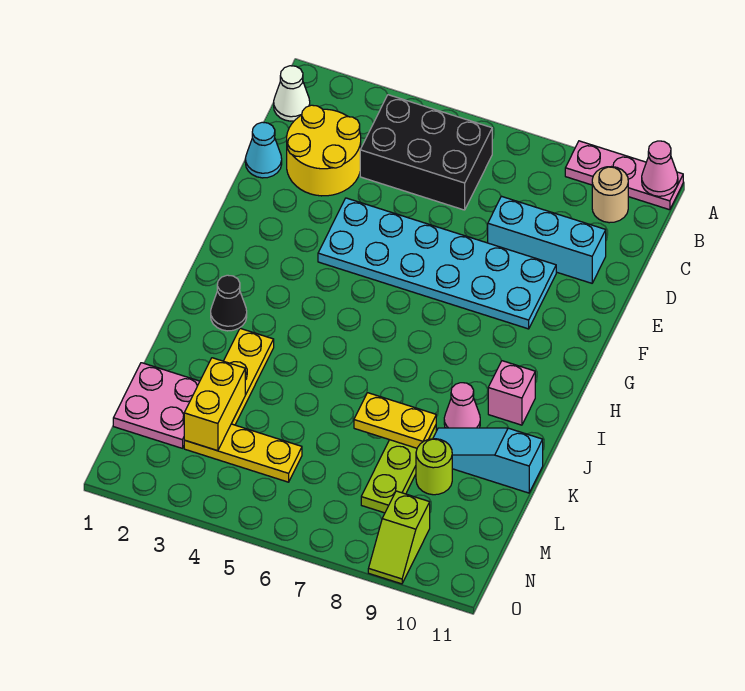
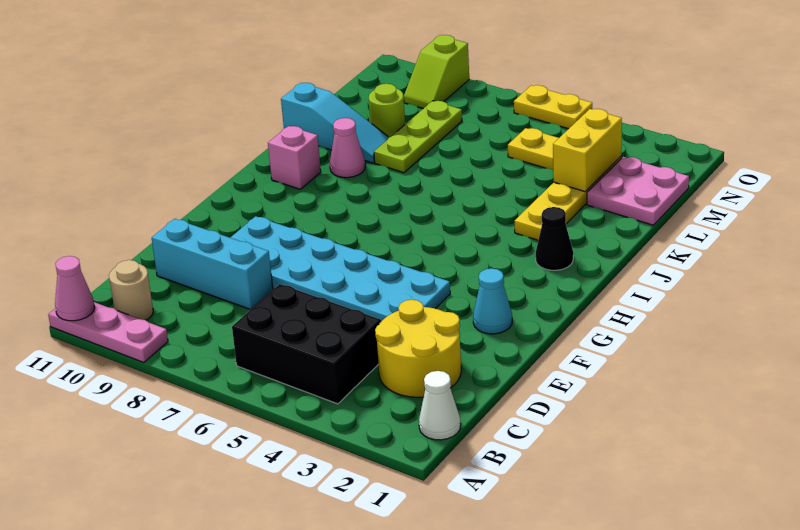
cyan cone D1 level 1 -> cyan cone F2 level 1
yellow plate K7:K8 level 2 -> yellow plate O5:O6 level 1
lime slope N9:O9 level 1 top N -> lime slope N9:O9 level 1 top O

